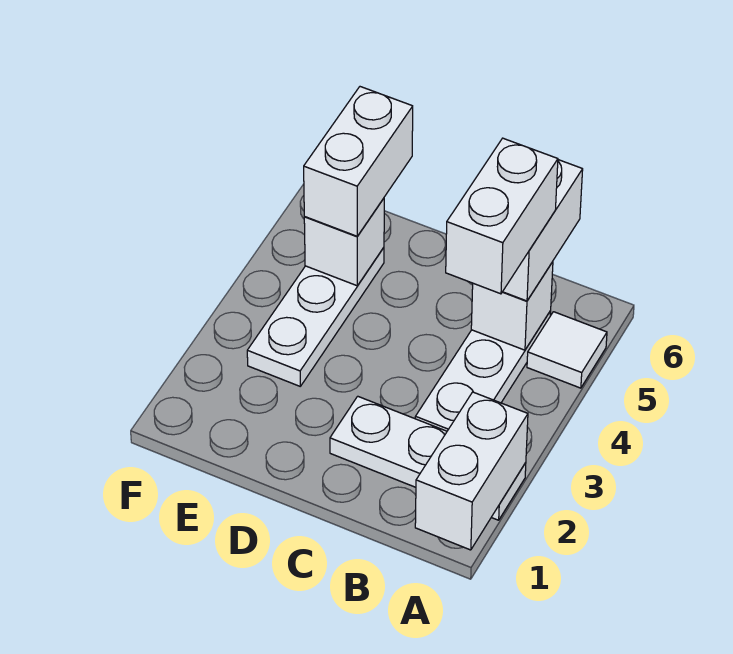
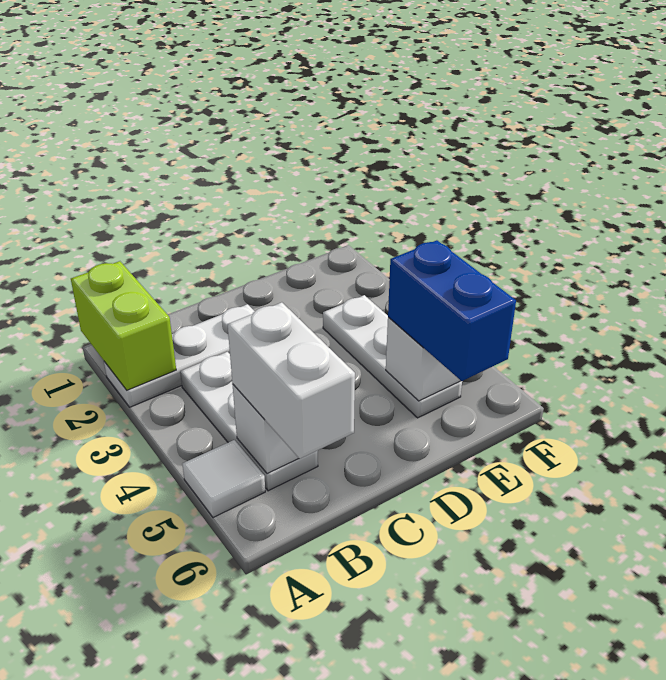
white brick A1:A2 level 2 -> lime brick A1:A2 level 2
white brick B4:B5 level 4 -> none
white brick E5:E6 level 3 -> blue brick E5:E6 level 3

